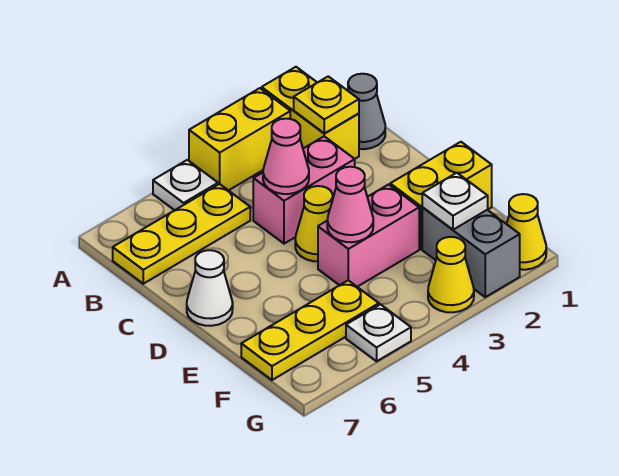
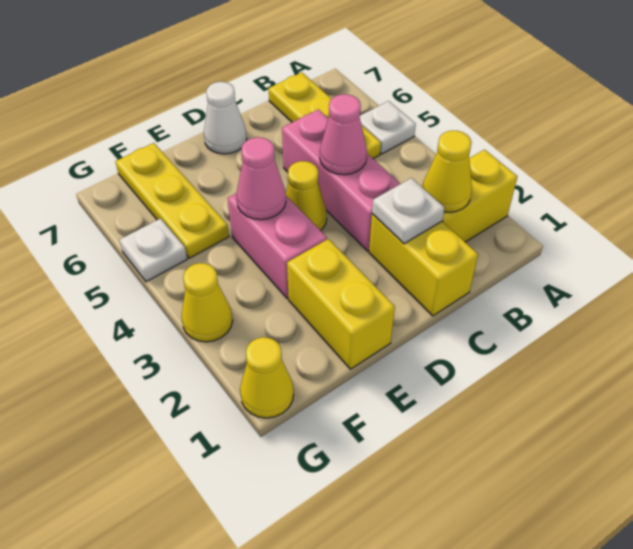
yellow brick A3:A4 level 1 -> yellow brick C1:C2 level 1
grey cone B1 level 1 -> none
yellow plate B2 level 2 -> yellow cone B2 level 2
pink brick C3:C4 level 1 -> pink brick C3:C5 level 1
grey brick F2:G2 level 1 -> none
white plate F2 level 2 -> white plate C2 level 2

